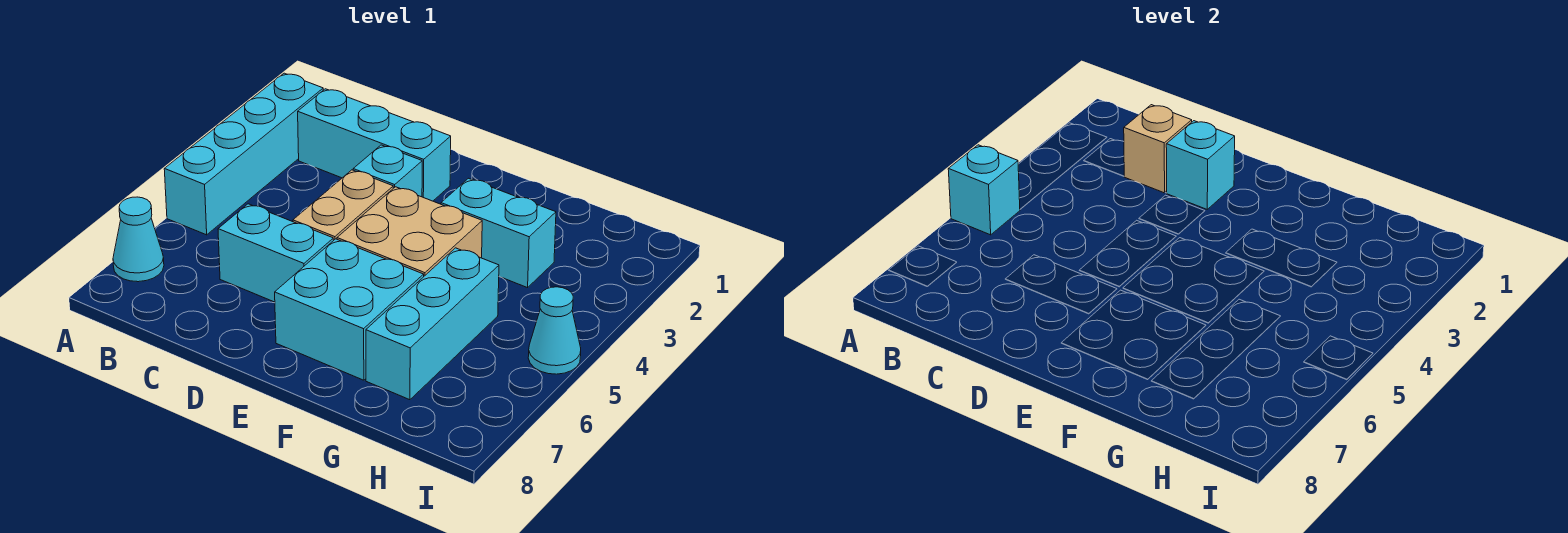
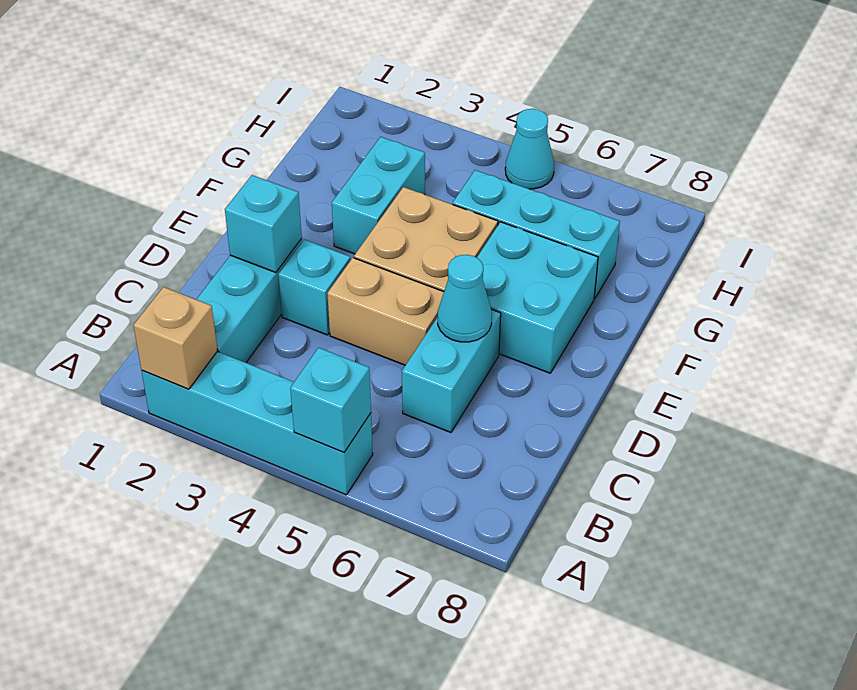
cyan cone A7 level 1 -> cyan cone D6 level 2
tan brick C2 level 2 -> tan brick A2 level 2

